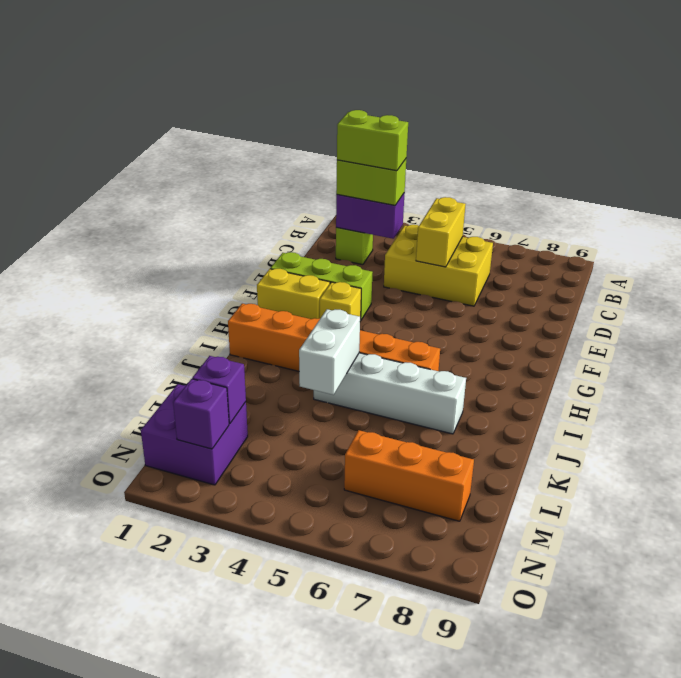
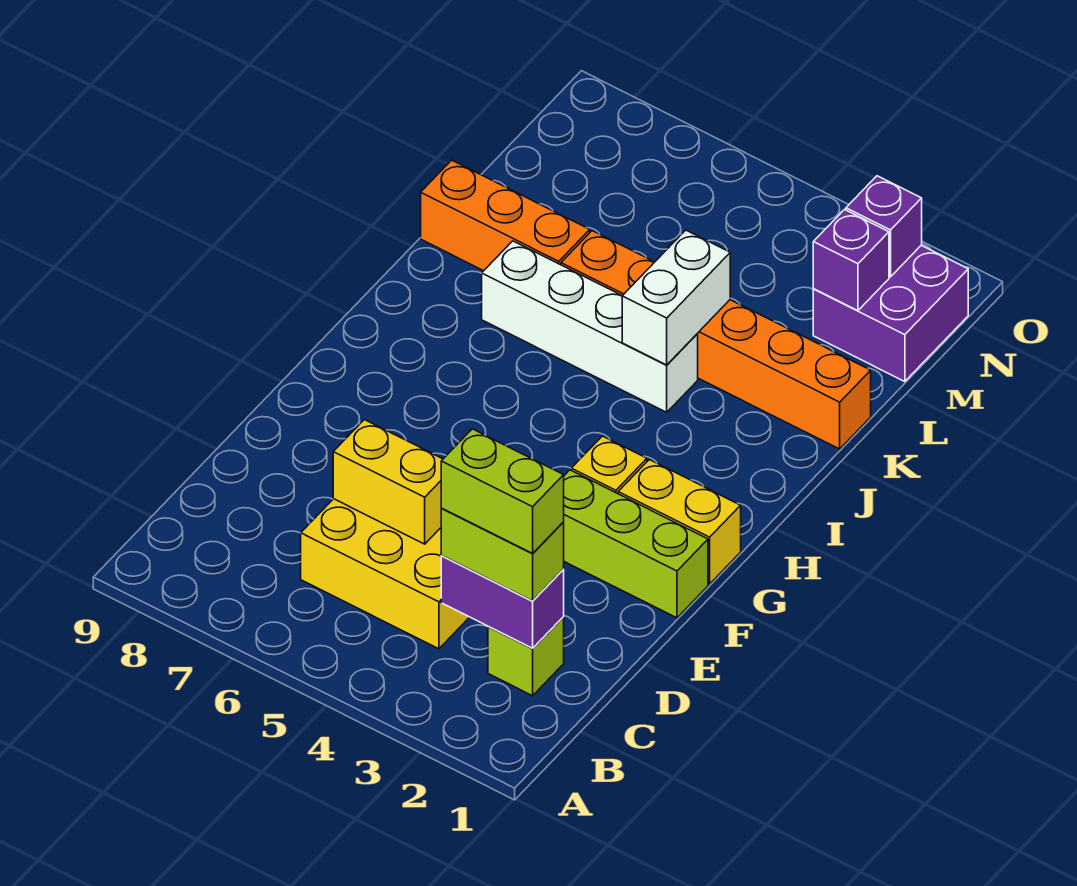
yellow brick C5:D5 level 2 -> yellow brick D5:D6 level 2
orange brick I1:I6 level 1 -> orange brick K1:K6 level 1
orange brick M6:M8 level 1 -> orange brick K7:K9 level 1

